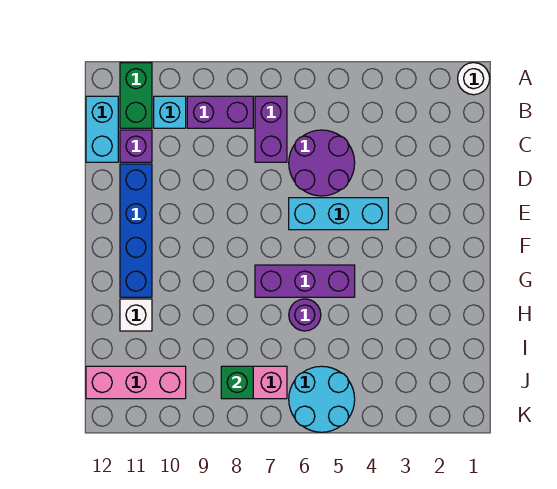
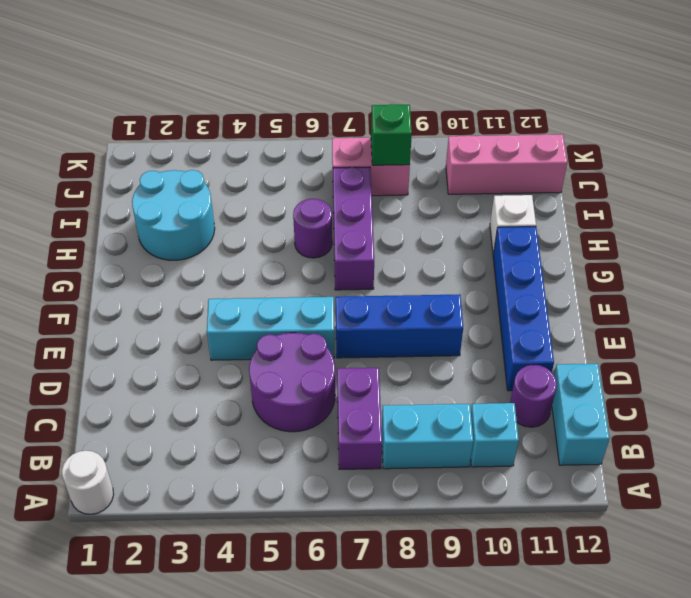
green brick A11:B11 level 1 -> none
purple brick B8:B9 level 1 -> cyan brick B8:B9 level 1
purple brick C11 level 1 -> purple round brick C11 level 1
none -> blue brick E7:E9 level 1
purple brick G5:G7 level 1 -> purple brick G7:I7 level 1
cyan round brick J5:K6 level 1 -> cyan round brick H2:I3 level 1

